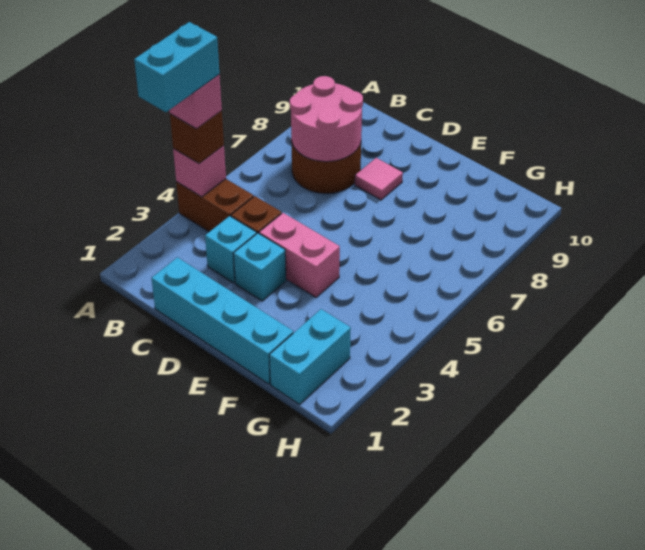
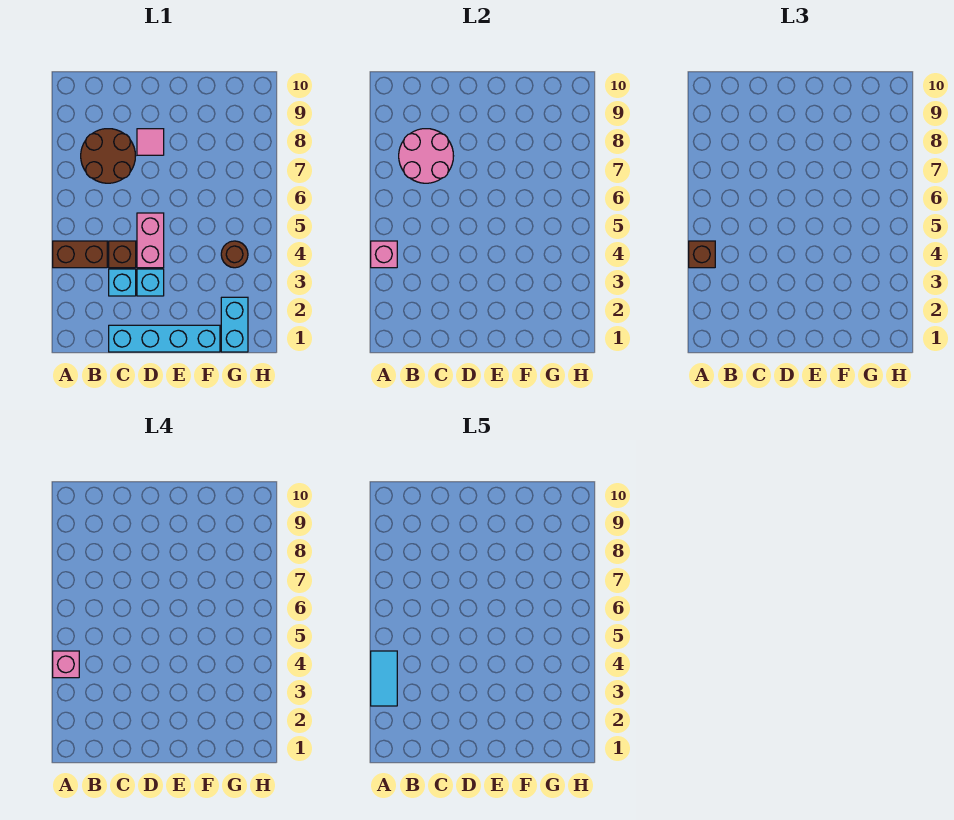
cyan brick A3:A4 level 5 -> cyan tile A3:A4 level 5
pink brick D4:E4 level 1 -> pink brick D4:D5 level 1
none -> brown round brick G4 level 1

